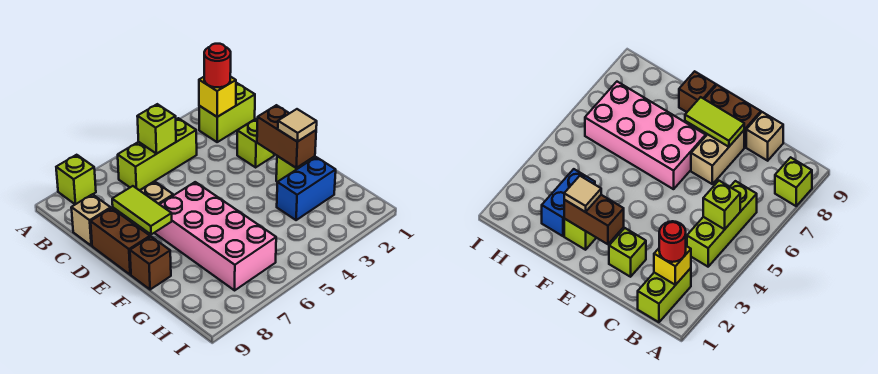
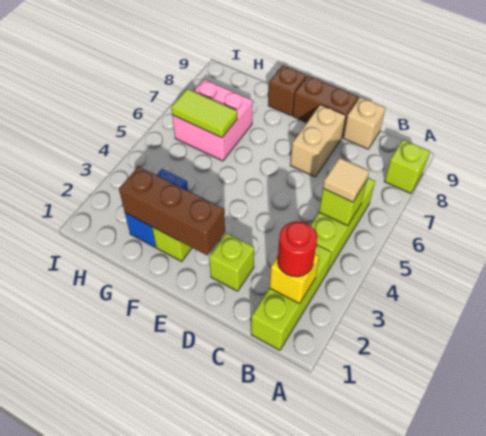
lime brick B1:B2 level 1 -> lime brick B1:B3 level 1
lime tile D8:E8 level 2 -> lime tile G6:H6 level 2
brown brick E2:F2 level 2 -> brown brick E2:G2 level 2
pink brick E6:H7 level 1 -> pink brick G6:H7 level 1
tan tile F2 level 3 -> tan tile B5 level 3

